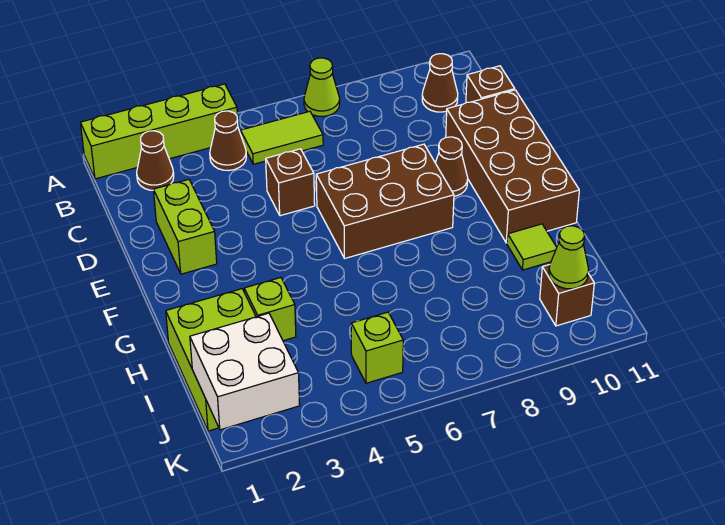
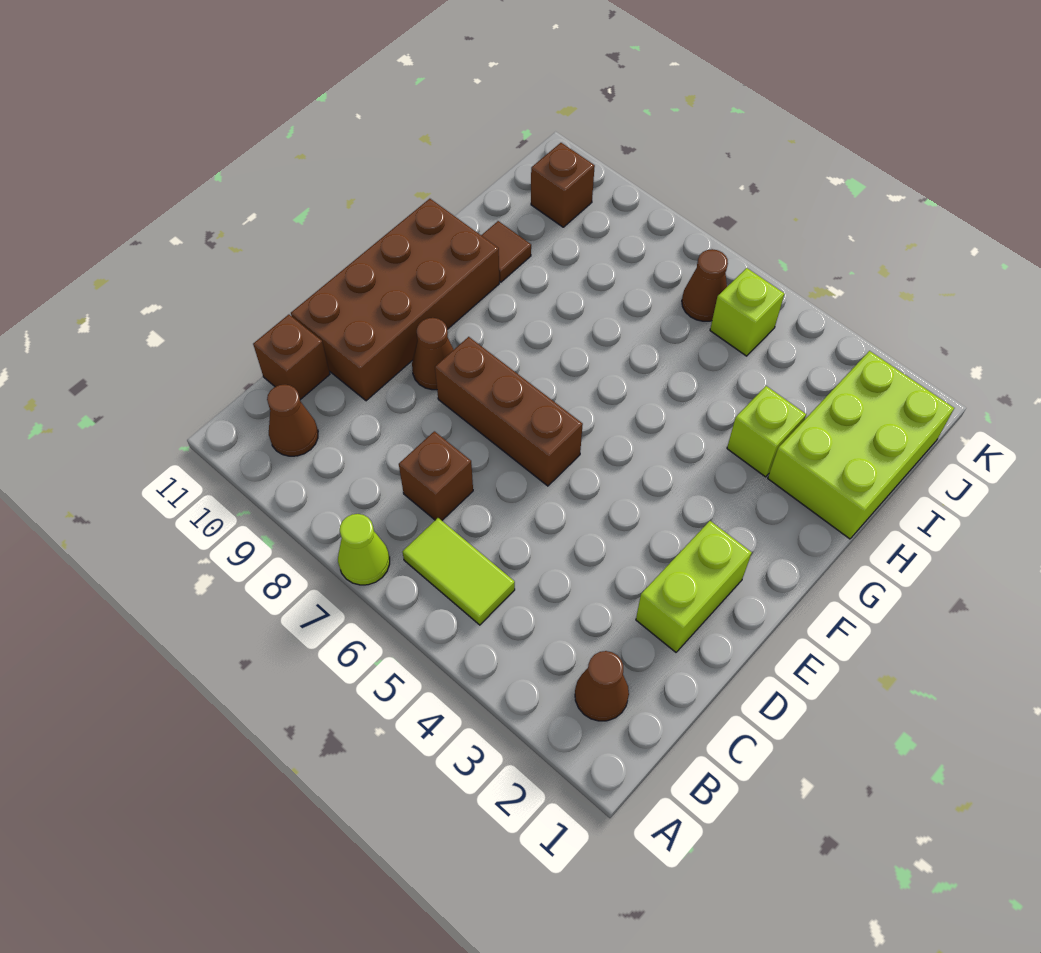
lime brick A1:A4 level 1 -> none
brown cone B4 level 1 -> brown cone J6 level 1
brown brick D5 level 1 -> brown brick C7 level 1
brown brick E6:F8 level 1 -> brown brick E6:E8 level 1
lime tile H10 level 1 -> brown tile H10 level 1
white brick J1:K2 level 2 -> none
lime cone J10 level 2 -> none

